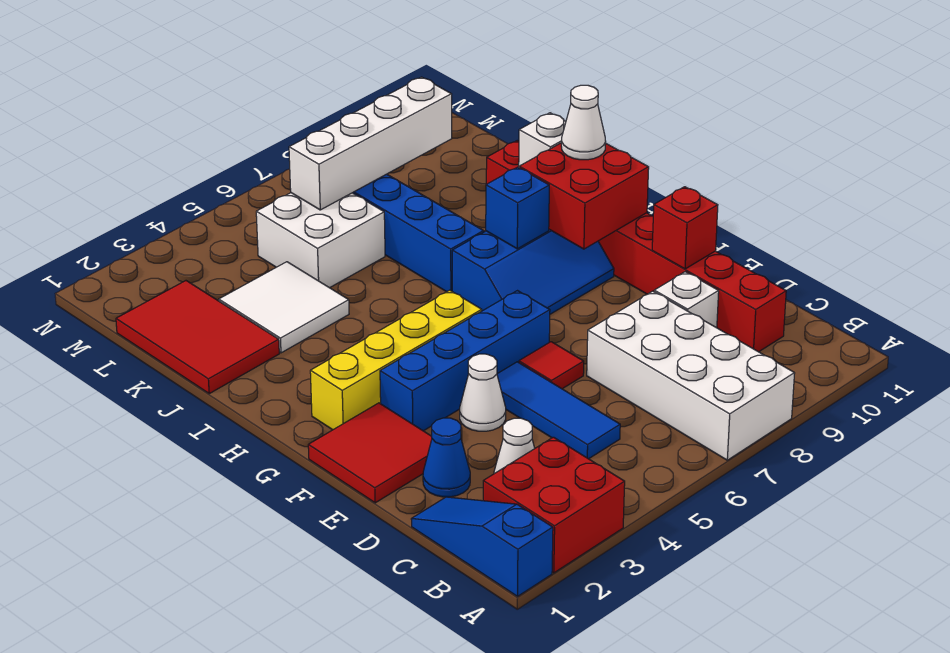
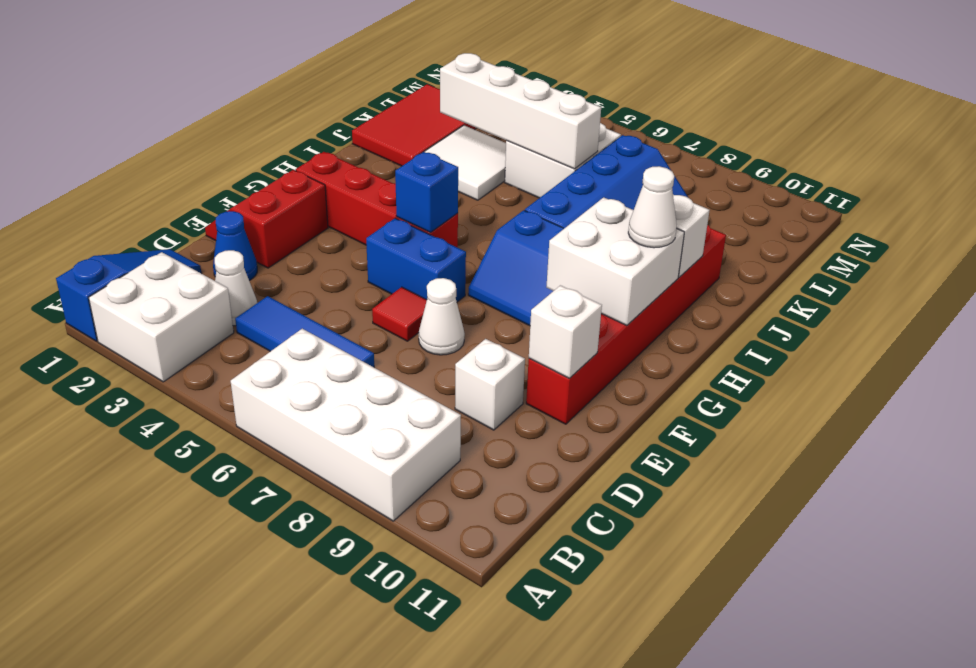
red brick A2:B3 level 1 -> white brick A2:B3 level 1
white brick A7:D8 level 1 -> white brick A6:B9 level 1
blue tile C5:E5 level 1 -> blue tile C4:C6 level 1
red brick C10:J10 level 1 -> red brick E10:J10 level 1
red tile E1:F2 level 1 -> red slope E1:F2 level 1 top 2
white cone E4 level 1 -> white cone E7 level 1
red brick E10 level 2 -> white brick E10 level 2
blue brick F3:F6 level 1 -> blue brick F5:F6 level 1
yellow brick G2:G5 level 1 -> red brick G2:G5 level 1
red brick G9:H10 level 2 -> white brick G9:H10 level 2
blue brick H8 level 2 -> blue brick G5 level 2
white brick L6:L9 level 2 -> white brick K3:K6 level 2

